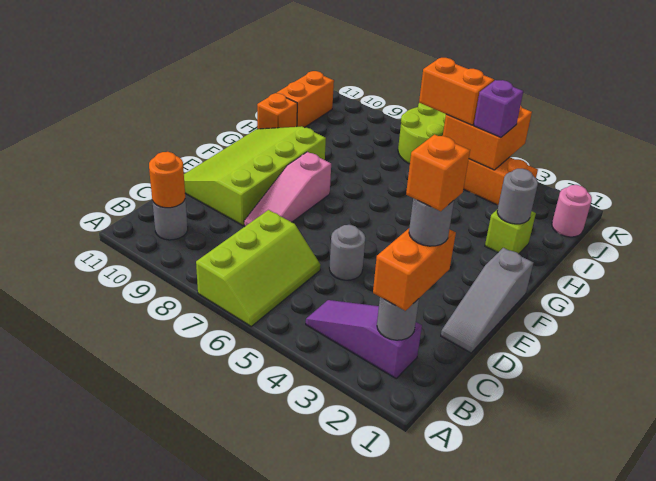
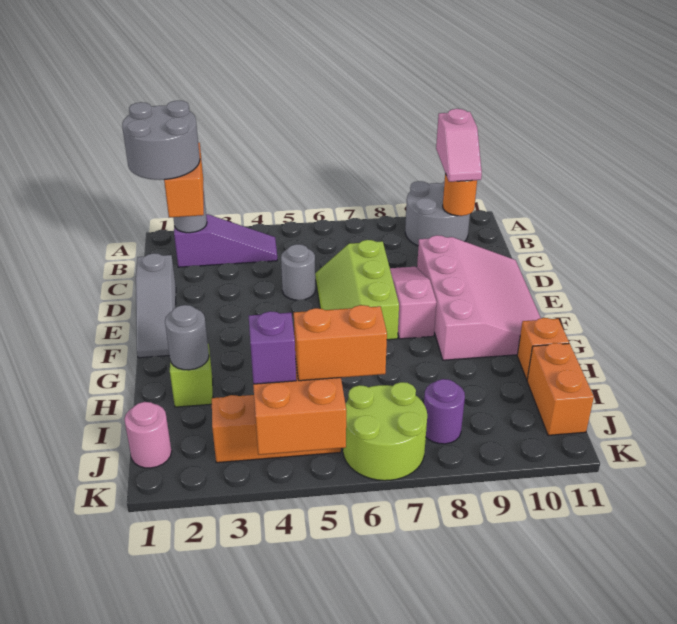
lime slope A6:C7 level 1 top 7 -> lime slope D6:F7 level 1 top 7
none -> pink slope A10:B10 level 3 top A
grey round brick B10 level 1 -> grey round brick A9:B10 level 1
grey round brick C2 level 4 -> grey round brick B1:C2 level 4
orange brick C2 level 5 -> none
grey slope D1:F1 level 1 top F -> grey slope D1:F1 level 1 top D
lime slope D9:G11 level 1 top 9 -> pink slope D9:G11 level 1 top 9
none -> purple round brick J8 level 1

